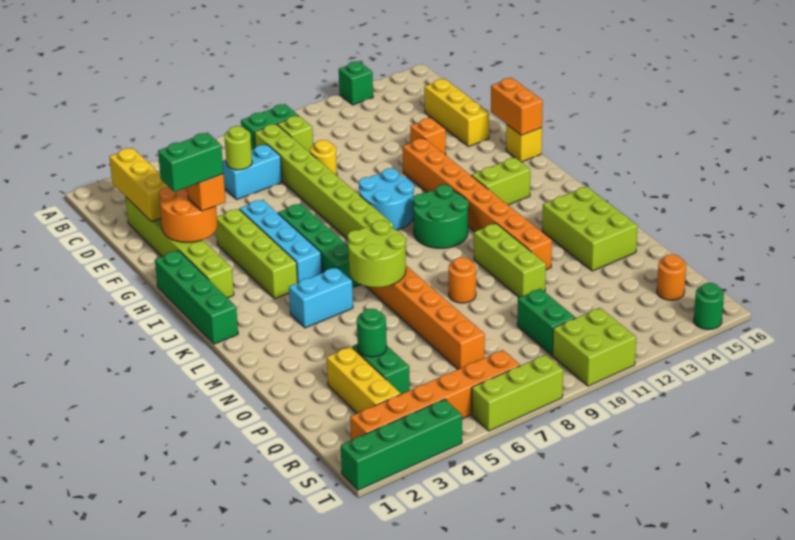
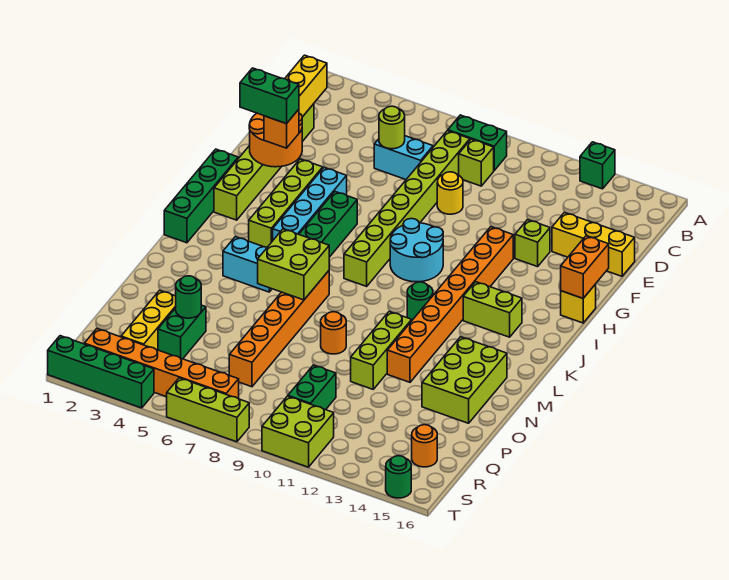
yellow brick D15:F15 level 1 -> yellow brick E14:E16 level 1
orange brick F13 level 1 -> lime brick F13 level 1
green round brick J10:K11 level 1 -> green round brick K11 level 1
lime round brick L6:M7 level 2 -> lime brick L6:M7 level 2

